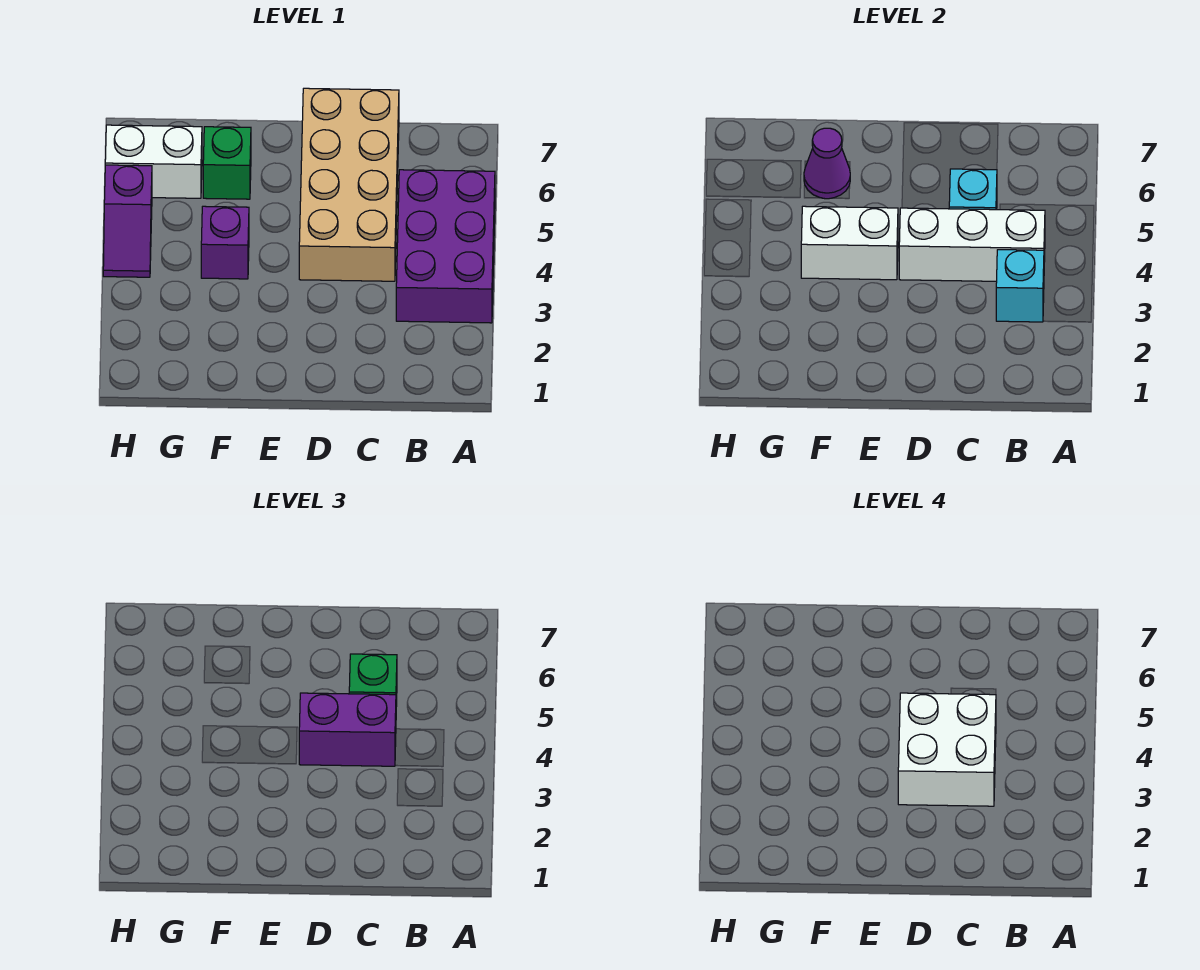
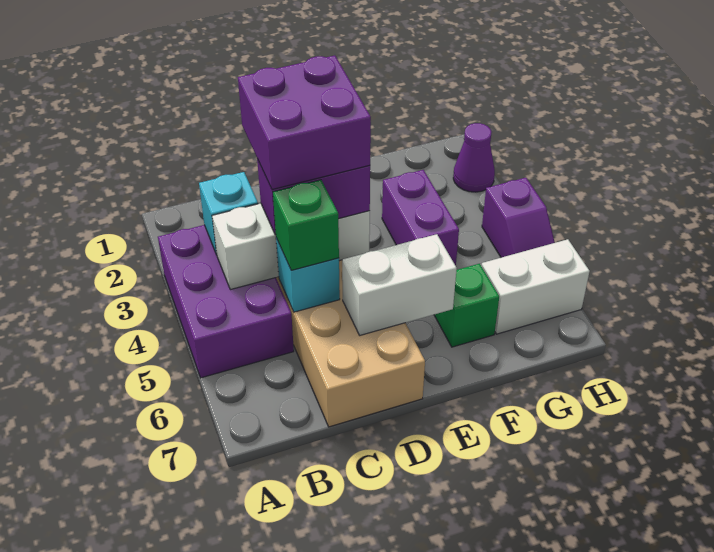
white brick C3:D4 level 4 -> purple brick C3:D4 level 4
white brick E4:F4 level 2 -> white brick D6:E6 level 2
purple brick F4 level 1 -> purple brick F3:F4 level 1
purple cone F6 level 2 -> purple cone H2 level 1
purple slope H4:H5 level 1 top 5 -> purple slope H4:H5 level 1 top 4

